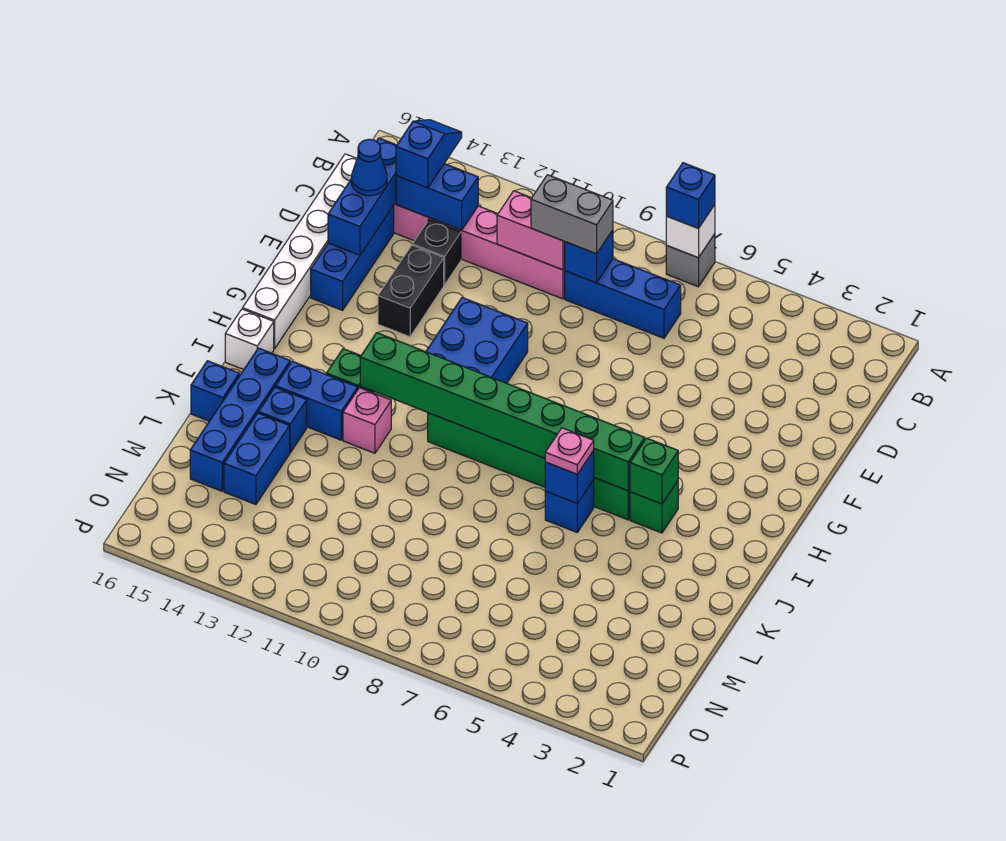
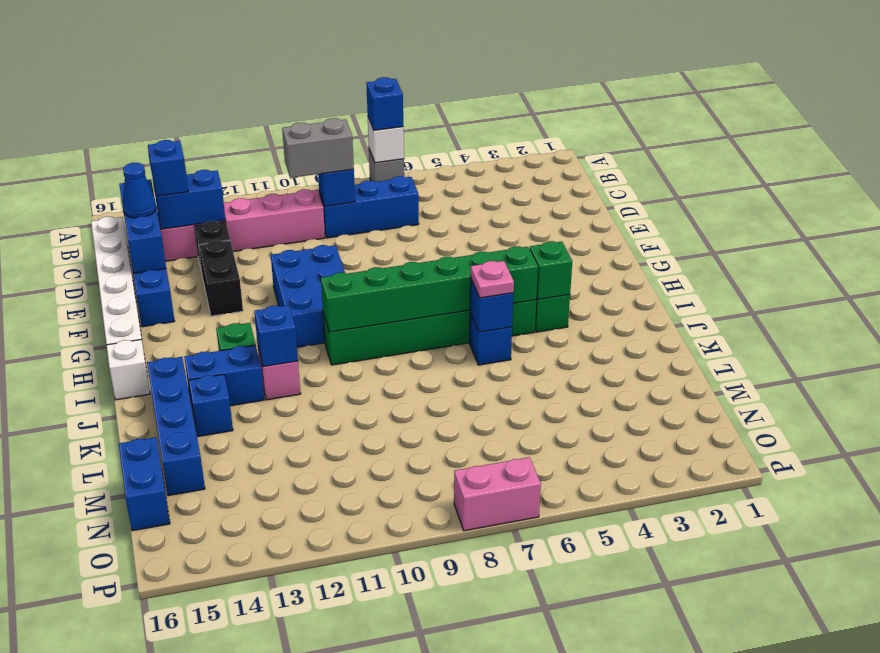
pink brick C10:C11 level 2 -> pink brick P7:P8 level 1
green brick I5:I12 level 2 -> green brick I5:I10 level 2
blue brick K16 level 1 -> blue brick J12 level 2
blue brick L14:M14 level 1 -> blue brick M16:N16 level 1

